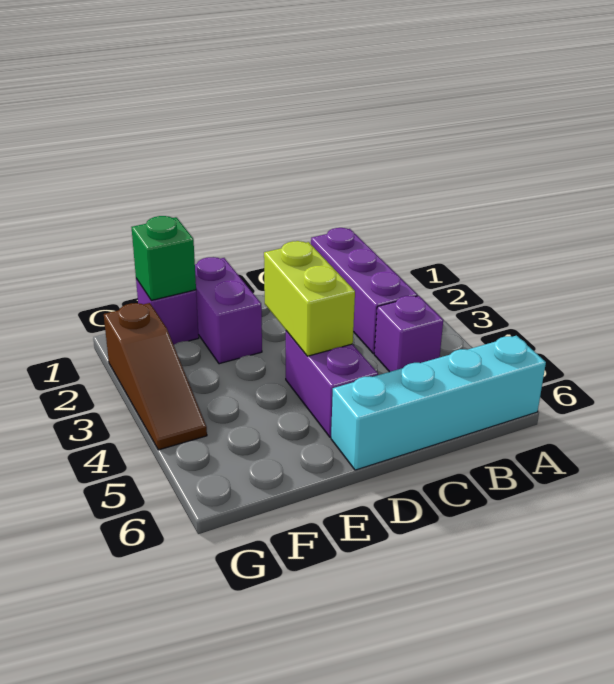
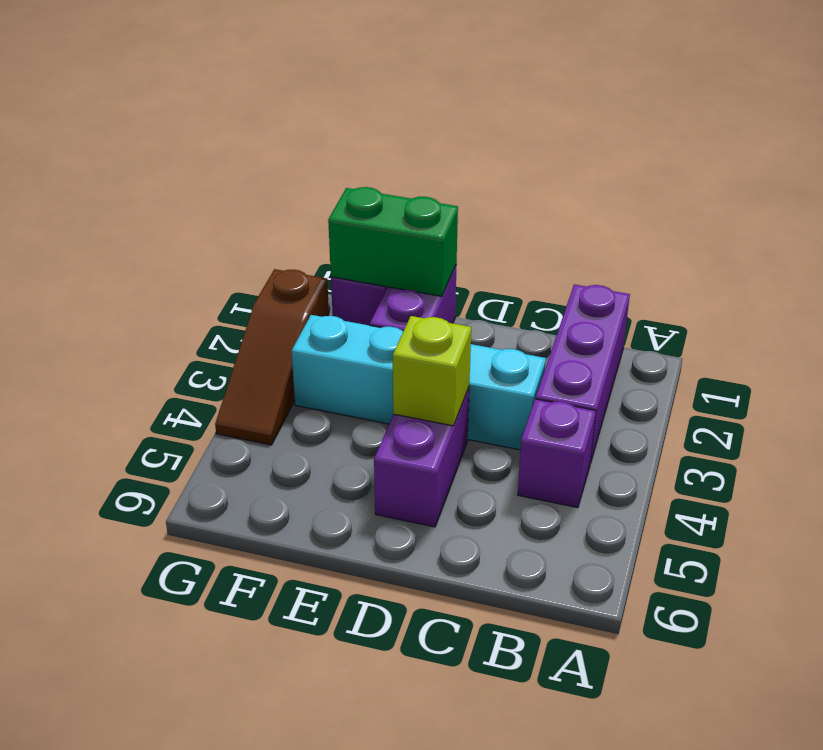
cyan brick A6:D6 level 1 -> cyan brick C3:F3 level 1
lime brick D3:D4 level 2 -> lime brick D4 level 2
green brick F1 level 2 -> green brick E1:F1 level 2

